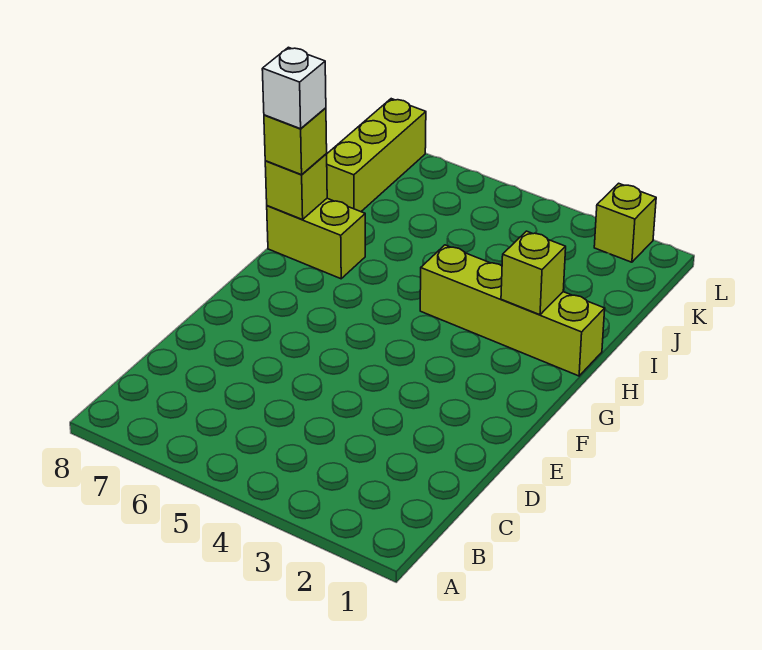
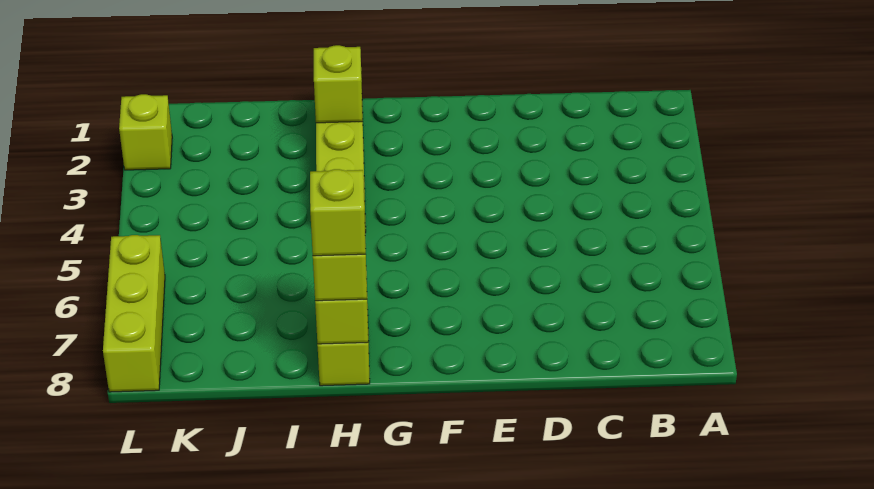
white brick H8 level 4 -> lime brick H8 level 4
lime brick J8:L8 level 1 -> lime brick L6:L8 level 1

